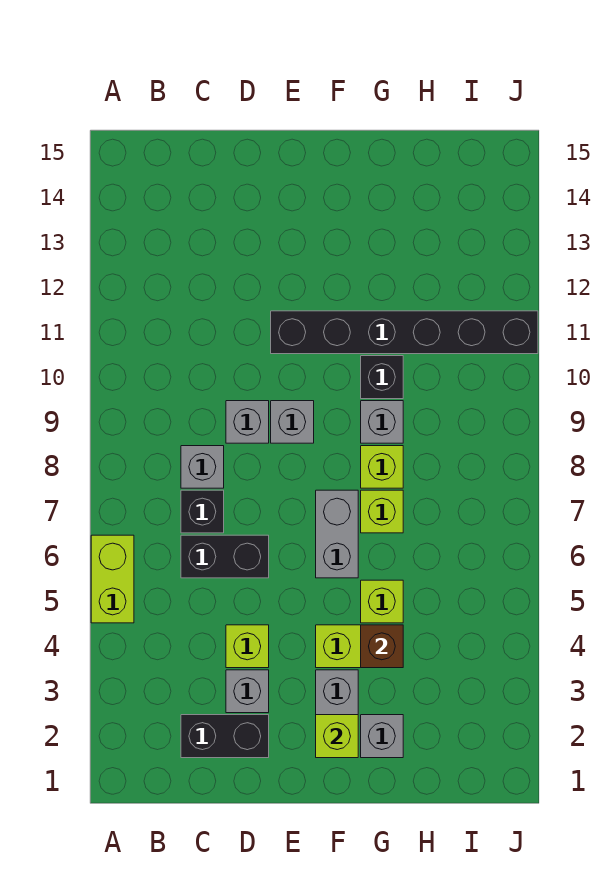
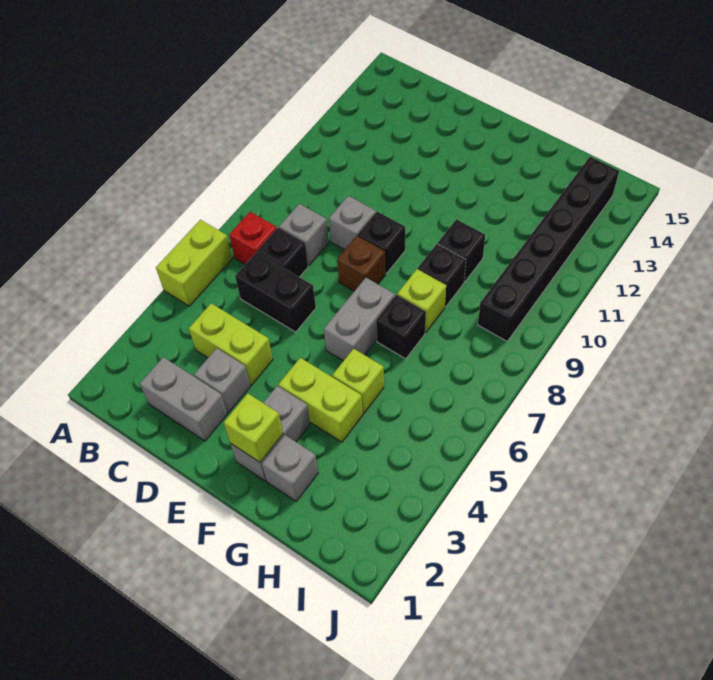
none -> red brick B7 level 1
black brick C2:D2 level 1 -> grey brick C2:D2 level 1
lime brick D4 level 1 -> lime brick C4:D4 level 1
grey brick E9 level 1 -> black brick E9 level 1
black brick E11:J11 level 1 -> black brick I9:I14 level 1
brown brick G4 level 2 -> brown brick E8 level 1
lime brick G7 level 1 -> black brick G7 level 1
grey brick G9 level 1 -> black brick G9 level 1

